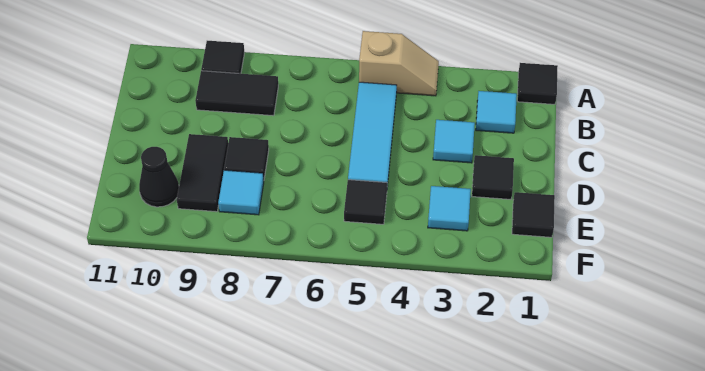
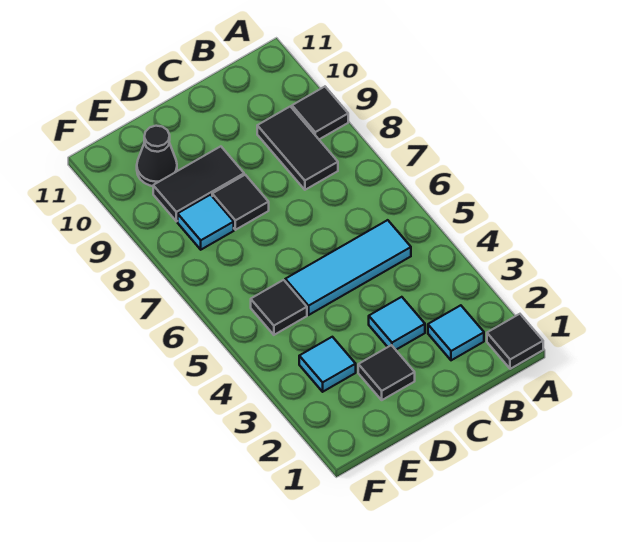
tan slope A4:A5 level 1 top 5 -> none
black tile E1 level 1 -> none

